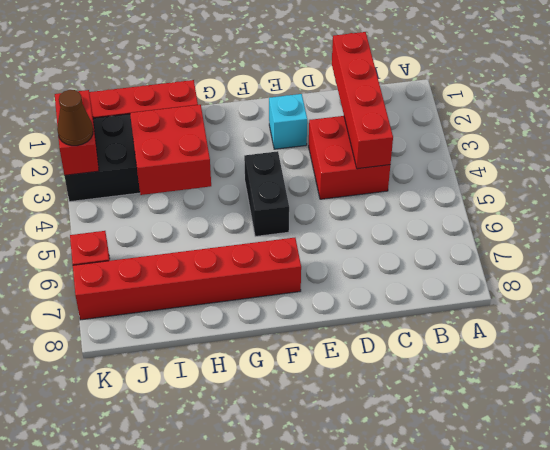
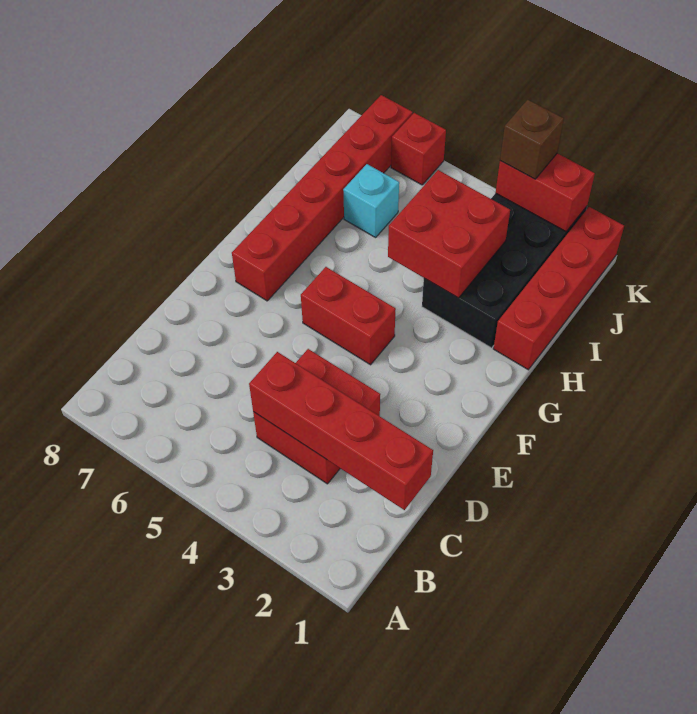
cyan brick E2 level 1 -> cyan brick I6 level 1
black brick F4:F5 level 1 -> red brick F4:F5 level 1
brown cone K3 level 3 -> brown brick K3 level 3

